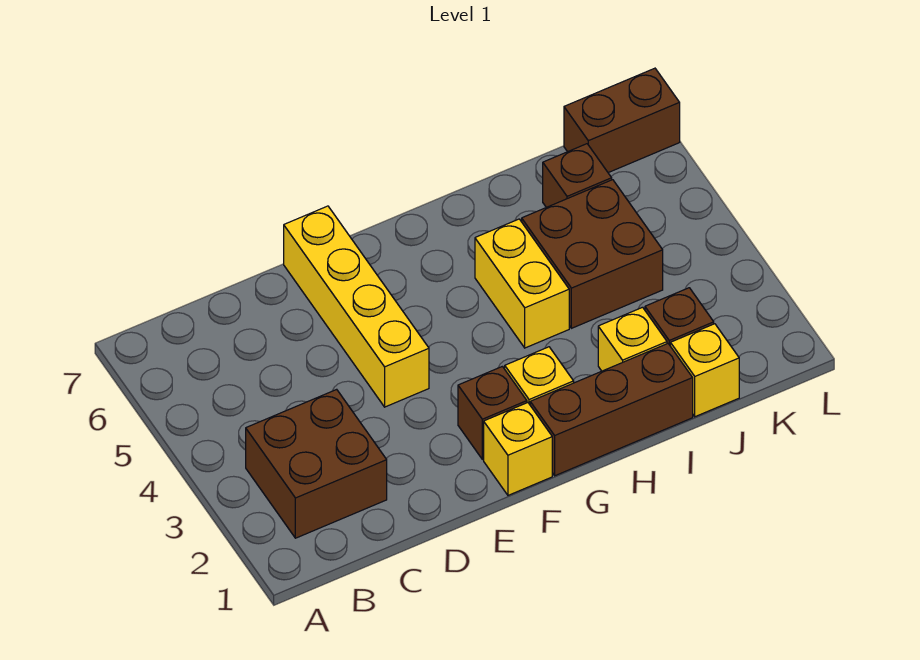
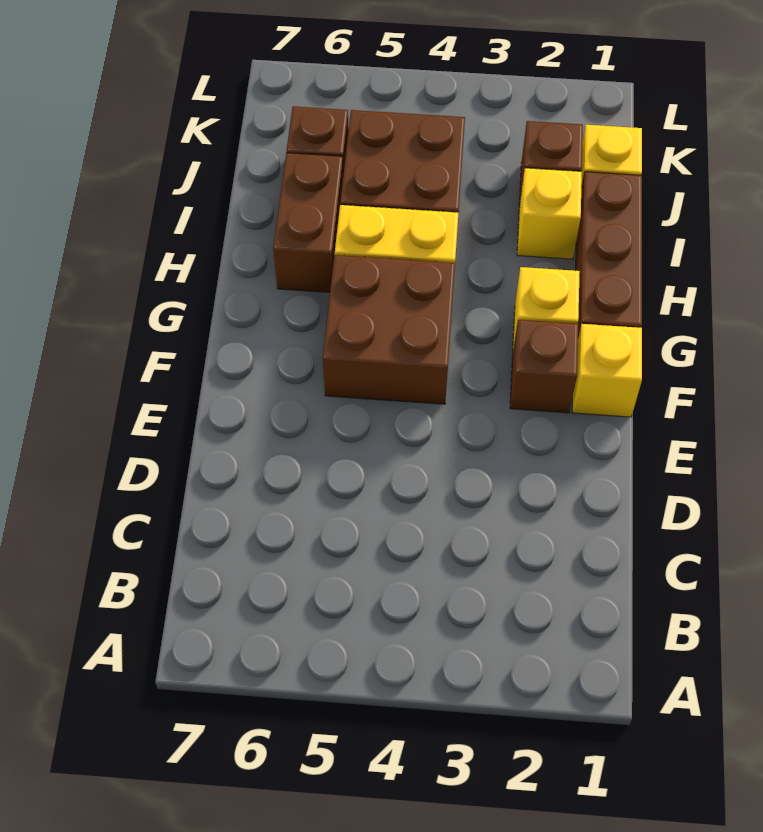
brown brick B2:C3 level 1 -> brown brick F4:G5 level 1
yellow brick E4:E7 level 1 -> none
brown brick K7:L7 level 1 -> brown brick H6:I6 level 1

